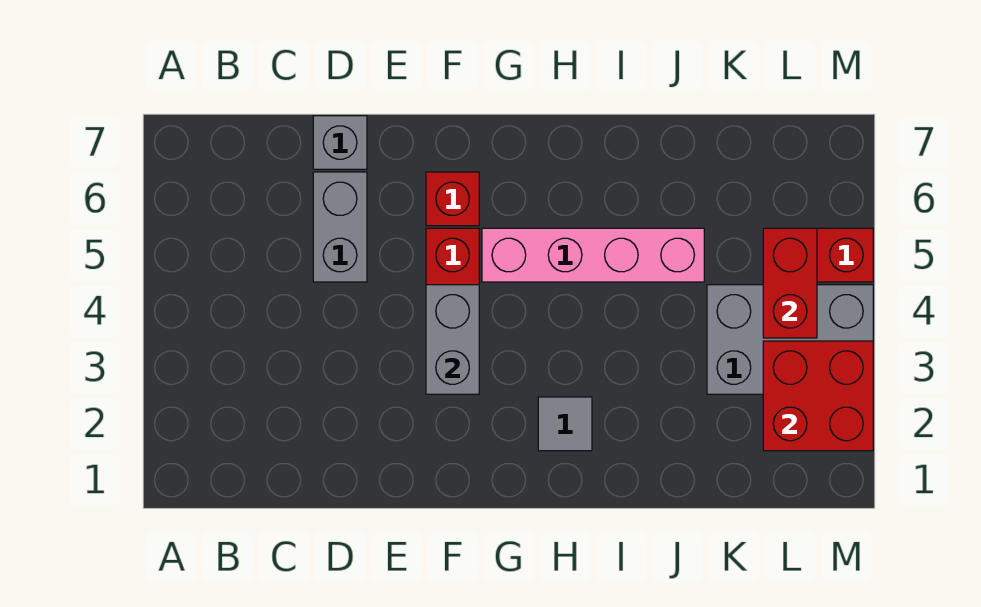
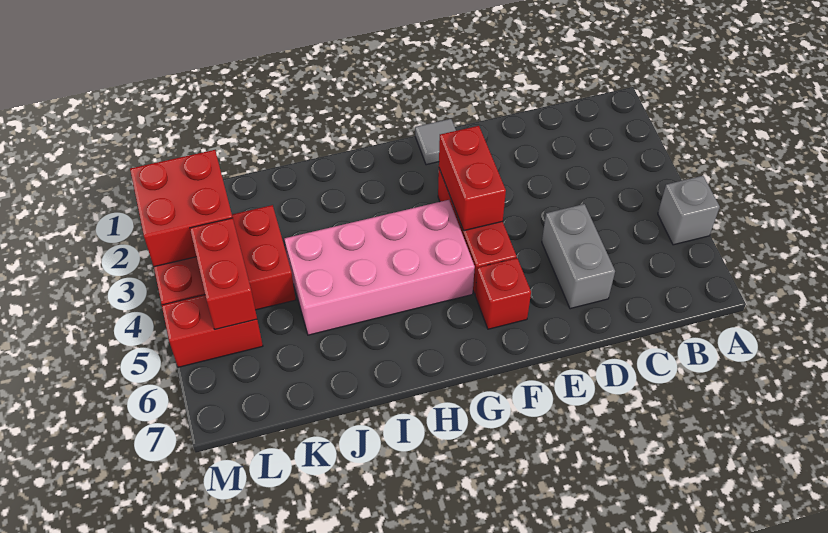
grey brick D7 level 1 -> grey brick A5 level 1
grey brick F3:F4 level 2 -> red brick F3:F4 level 2
pink brick G5:J5 level 1 -> pink brick G4:J5 level 1
grey tile H2 level 1 -> grey tile F1 level 1
grey brick K3:M4 level 1 -> red brick K3:M4 level 1

